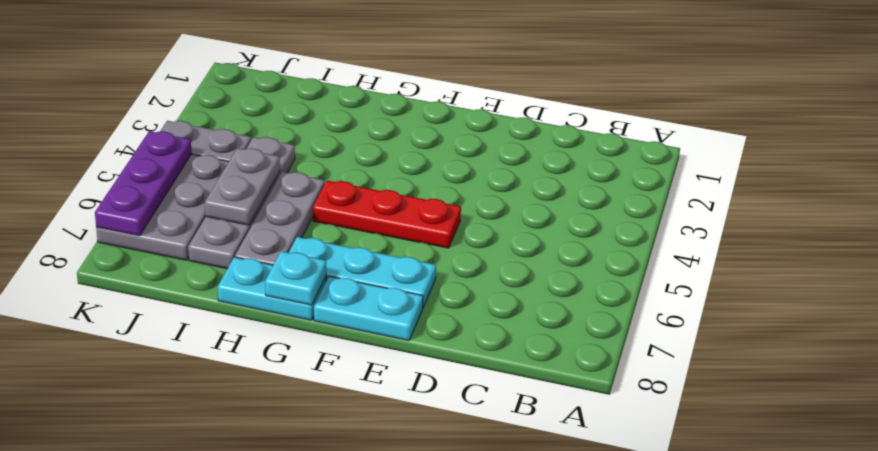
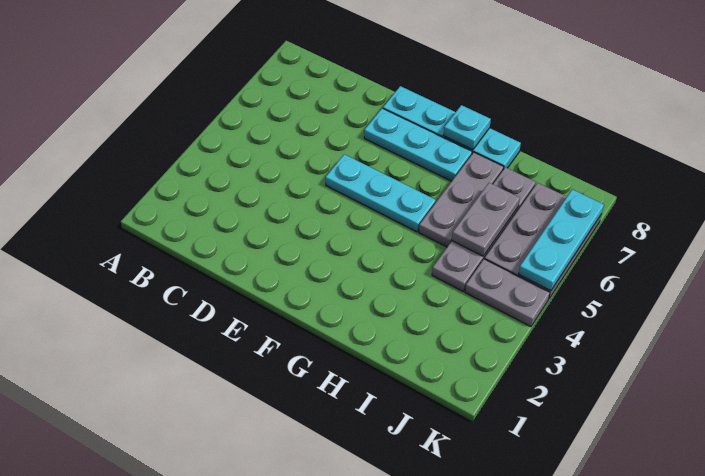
red plate E5:G5 level 1 -> cyan plate E5:G5 level 1
purple plate K5:K7 level 2 -> cyan plate K5:K7 level 2

